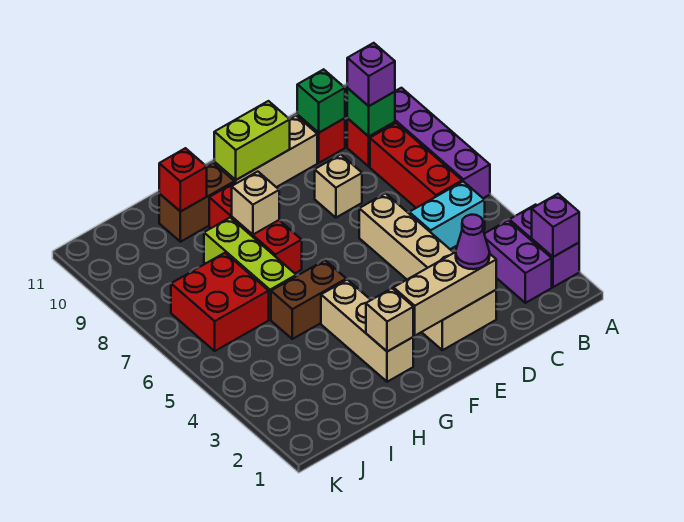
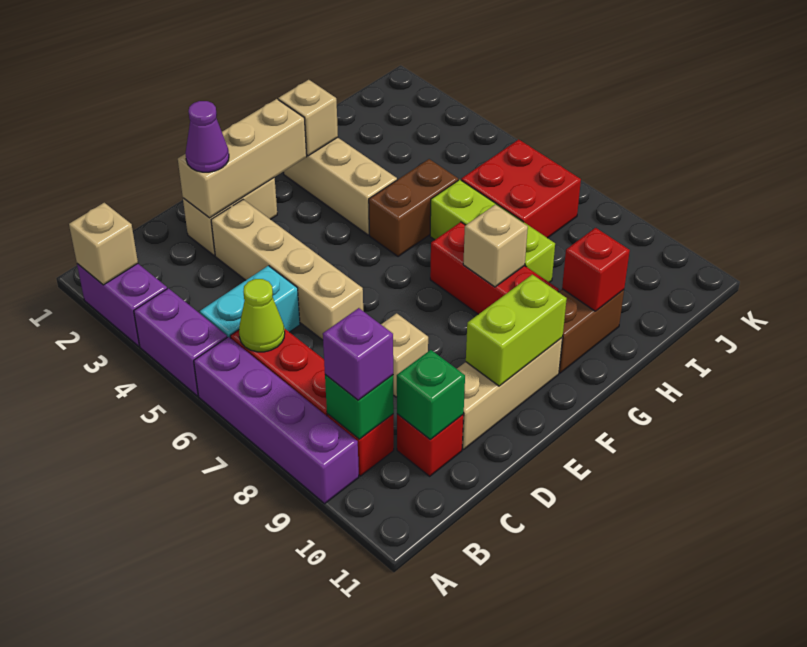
purple brick A2 level 2 -> tan brick A2 level 2
purple brick B2:B3 level 1 -> purple brick A4:A5 level 1
none -> lime cone B6 level 2

